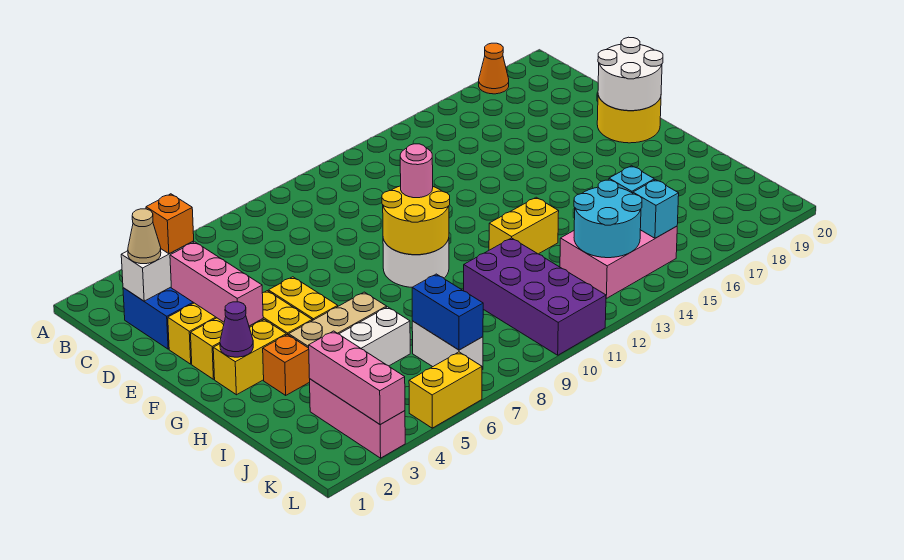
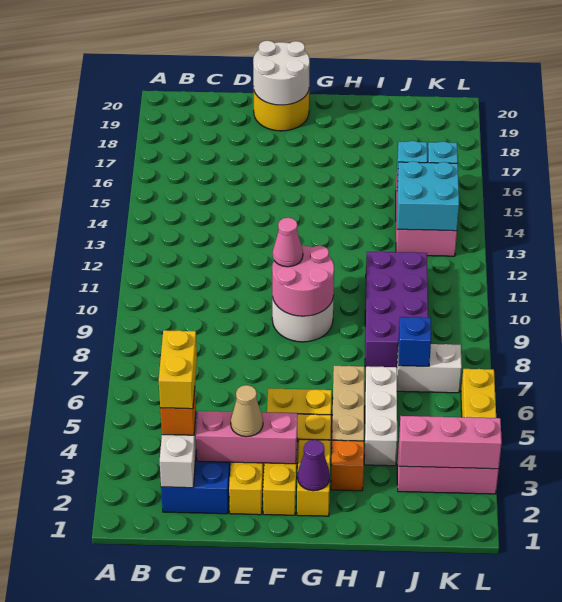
orange cone A18 level 1 -> none
tan cone C2 level 3 -> tan cone E3 level 3
yellow round brick F9:G10 level 2 -> pink round brick F9:G10 level 2
pink round brick F10 level 3 -> pink cone F10 level 3
yellow brick H12:H13 level 1 -> yellow brick C3:C4 level 4
purple brick I10:L11 level 1 -> purple brick I8:J11 level 1
blue brick J7:K7 level 2 -> blue brick J7 level 2
cyan round brick J13:K14 level 2 -> cyan brick J13:K14 level 2

